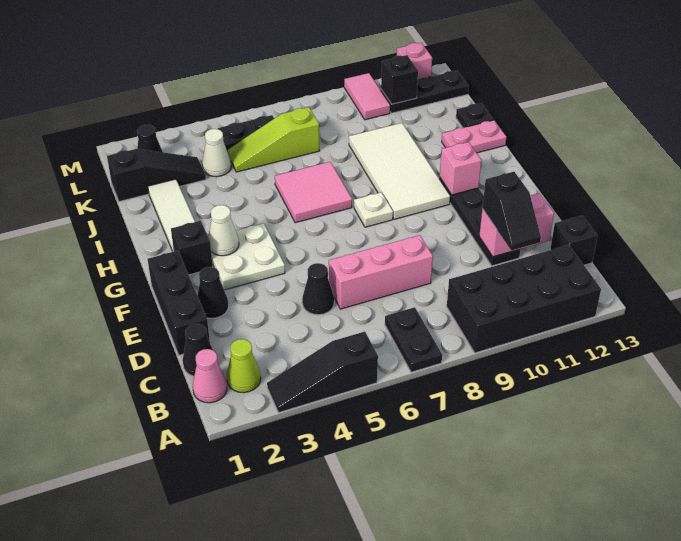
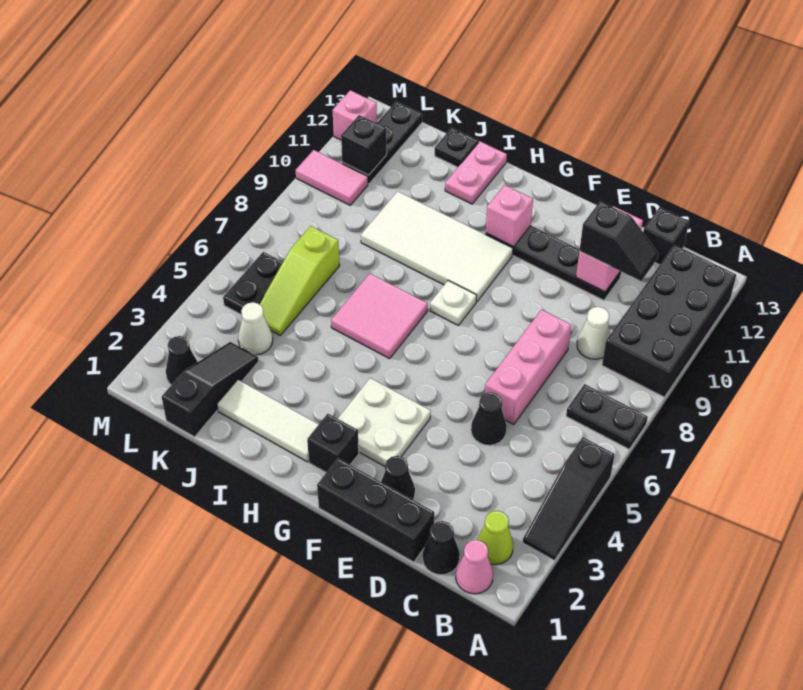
white cone G3 level 2 -> white cone C9 level 1

